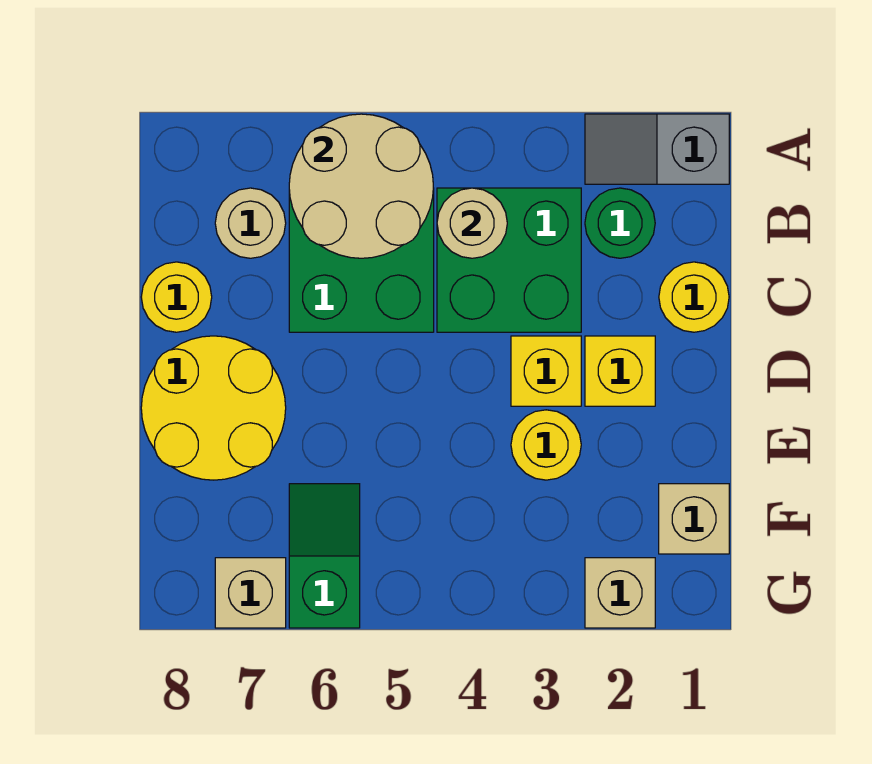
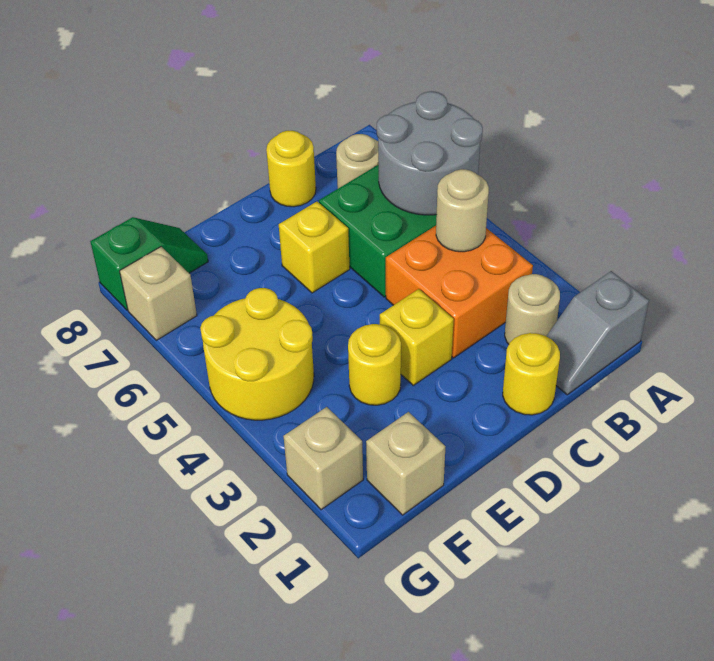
grey slope A1:A2 level 1 top 1 -> grey slope A1:B1 level 1 top A
tan round brick A5:B6 level 2 -> grey round brick A5:B6 level 2
green round brick B2 level 1 -> tan round brick B2 level 1
green brick B3:C4 level 1 -> orange brick B3:C4 level 1
yellow brick D2 level 1 -> yellow brick D6 level 1
yellow round brick D7:E8 level 1 -> yellow round brick F4:G5 level 1
green slope F6:G6 level 1 top G -> green slope F8:G8 level 1 top G

